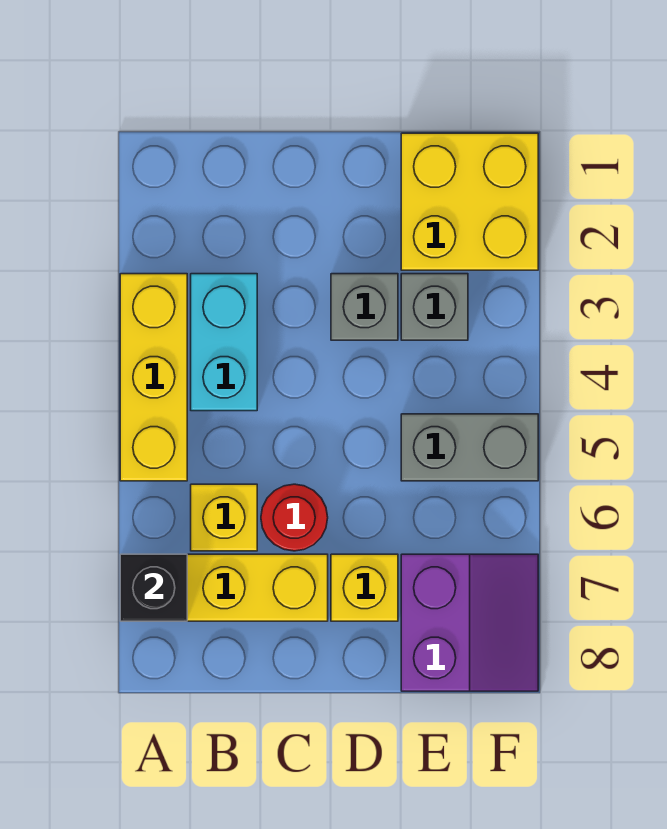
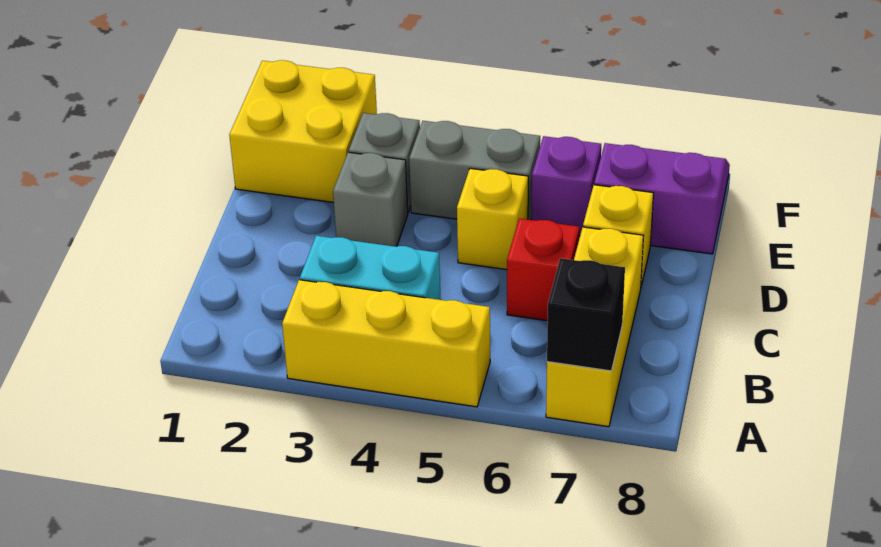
yellow brick B6 level 1 -> yellow brick D5 level 1
red round brick C6 level 1 -> red brick C6 level 1
grey brick E5:F5 level 1 -> grey brick E4:E5 level 1
none -> purple brick E6 level 1

